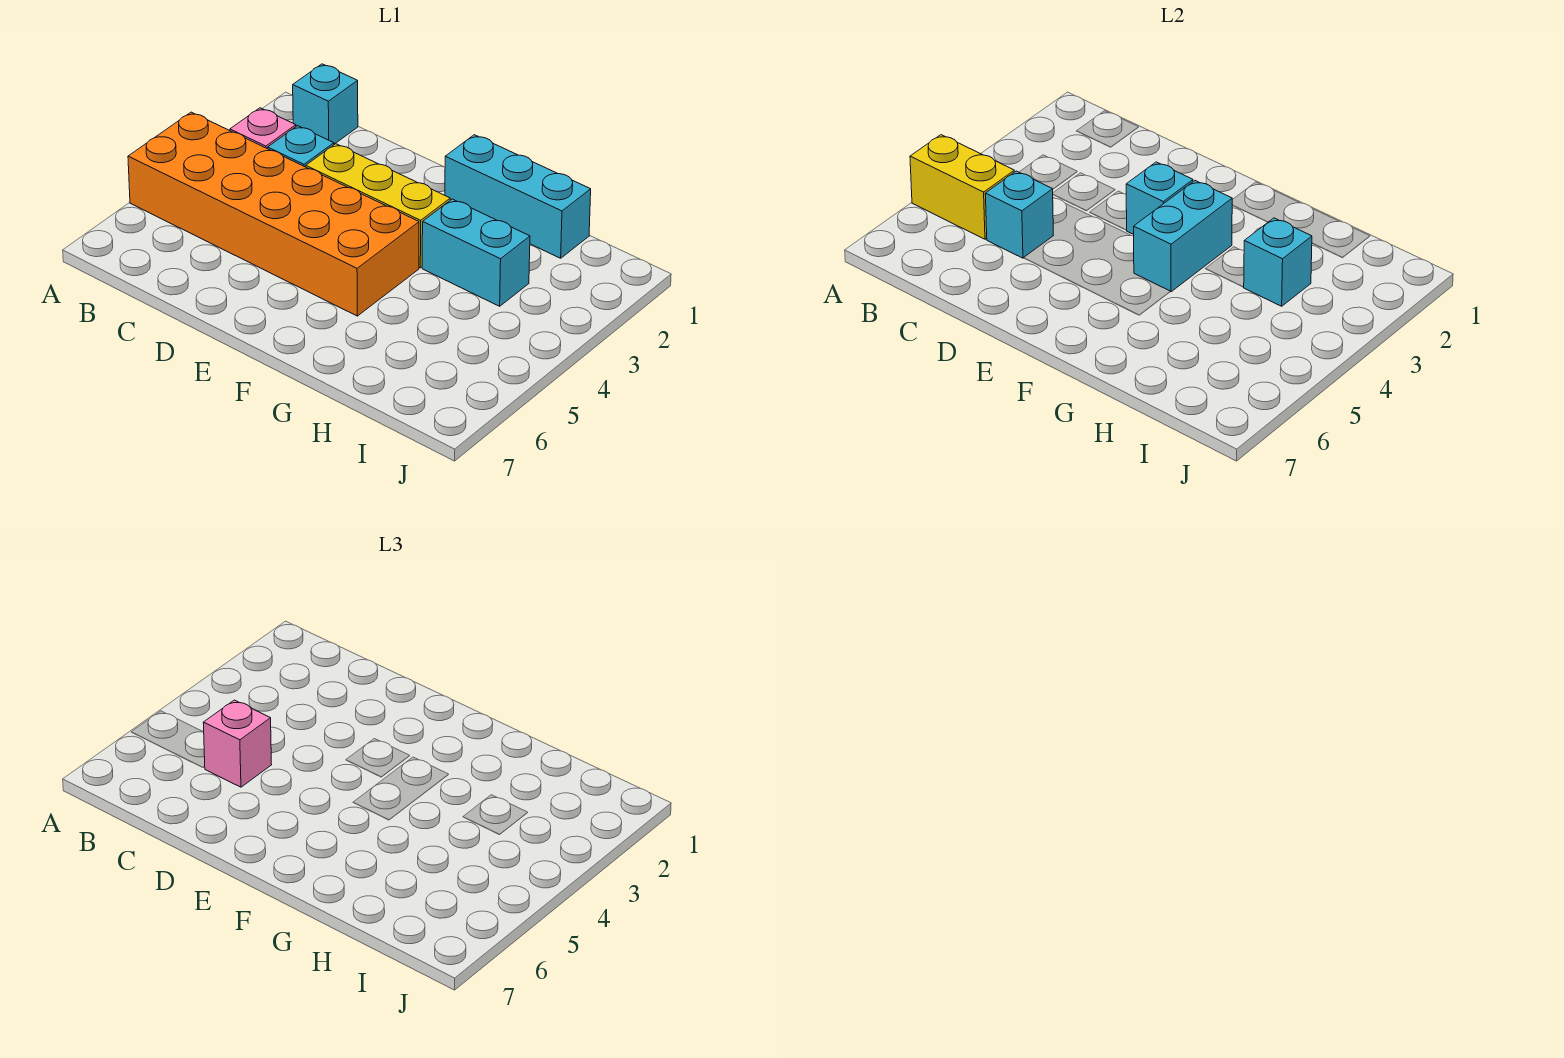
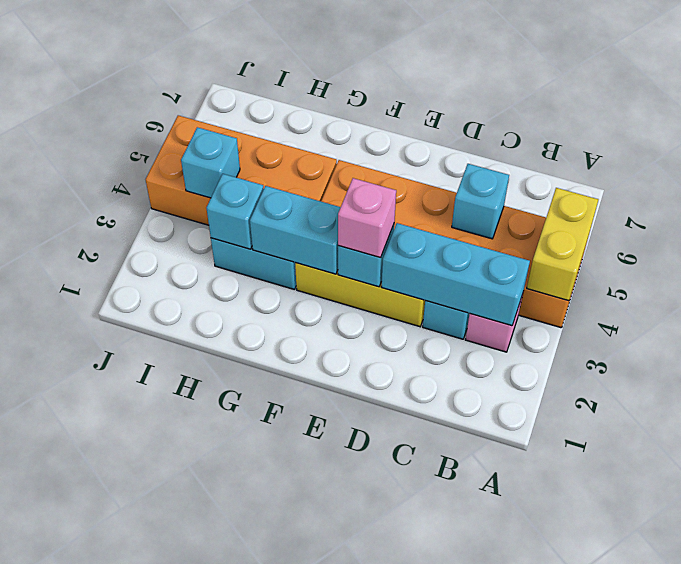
yellow brick A5:B5 level 2 -> yellow brick A4:A5 level 2
cyan brick B1 level 1 -> cyan brick I4 level 2
pink brick C5 level 3 -> pink brick E3 level 3
cyan brick F1:H1 level 1 -> cyan brick B3:D3 level 2
cyan brick F3:F4 level 2 -> cyan brick F3:G3 level 2
none -> orange brick G4:J5 level 1

